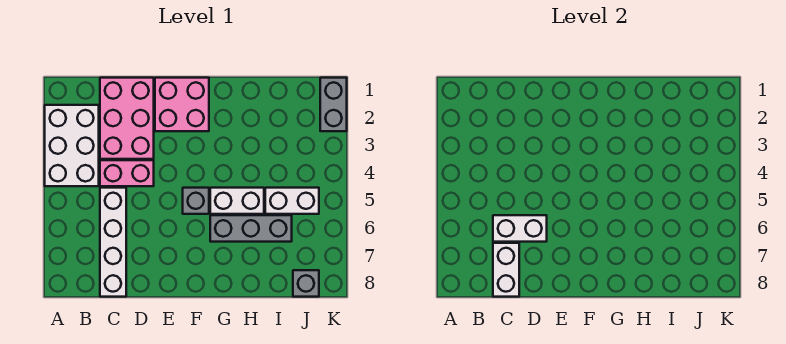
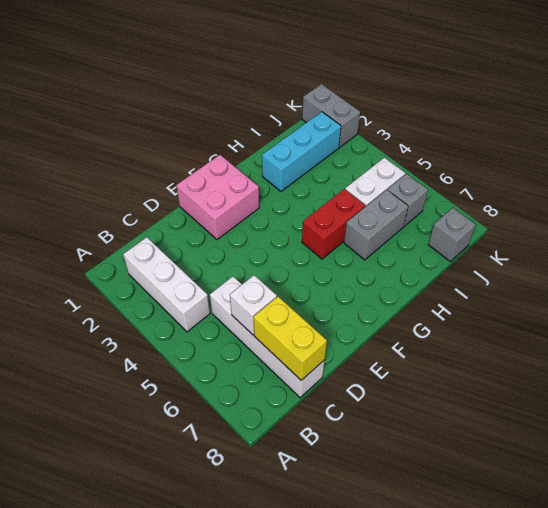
white brick A2:B4 level 1 -> white brick B2:B4 level 1
pink brick C1:D3 level 1 -> none
pink brick C4:D4 level 1 -> none
white brick C6:D6 level 2 -> white brick C6 level 2
white brick C7:C8 level 2 -> yellow brick C7:C8 level 2
grey brick F5 level 1 -> grey brick J6 level 1
white brick G5:H5 level 1 -> red brick G5:H5 level 1
grey brick G6:I6 level 1 -> grey brick H6:I6 level 1
none -> cyan brick H2:J2 level 1

